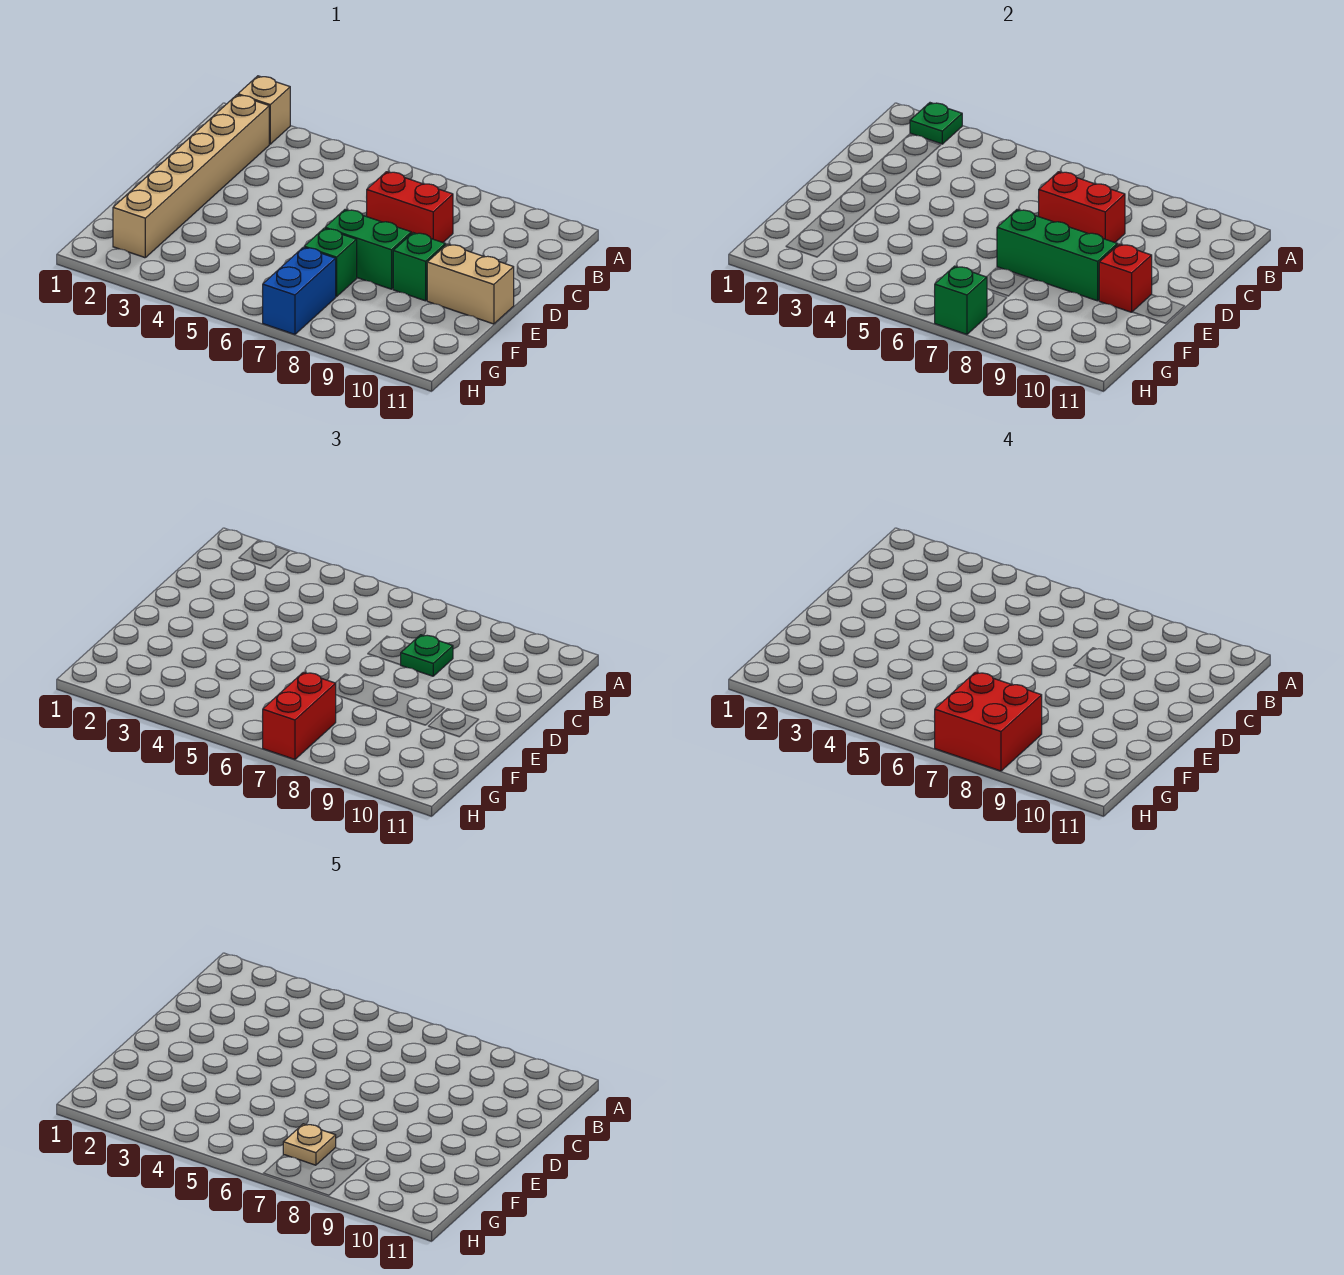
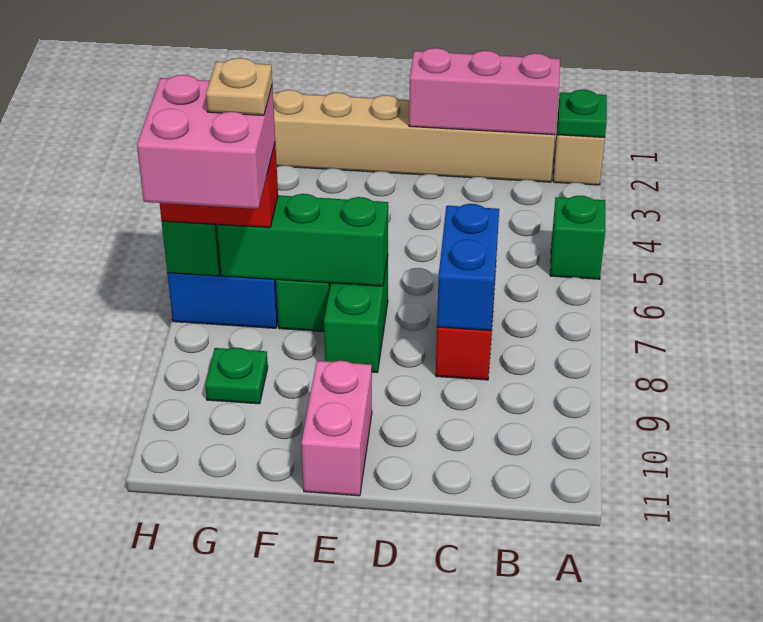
none -> pink brick B2:D2 level 2
red brick C7:C8 level 2 -> blue brick C7:C8 level 2
green plate C8 level 3 -> green plate G9 level 1
green brick E7:E9 level 2 -> green brick E7:G7 level 2
green brick E9 level 1 -> green brick A5 level 1
tan brick E10:E11 level 1 -> pink brick E10:E11 level 1
red brick E10 level 2 -> none
red brick G7:H8 level 4 -> pink brick G7:H8 level 4

